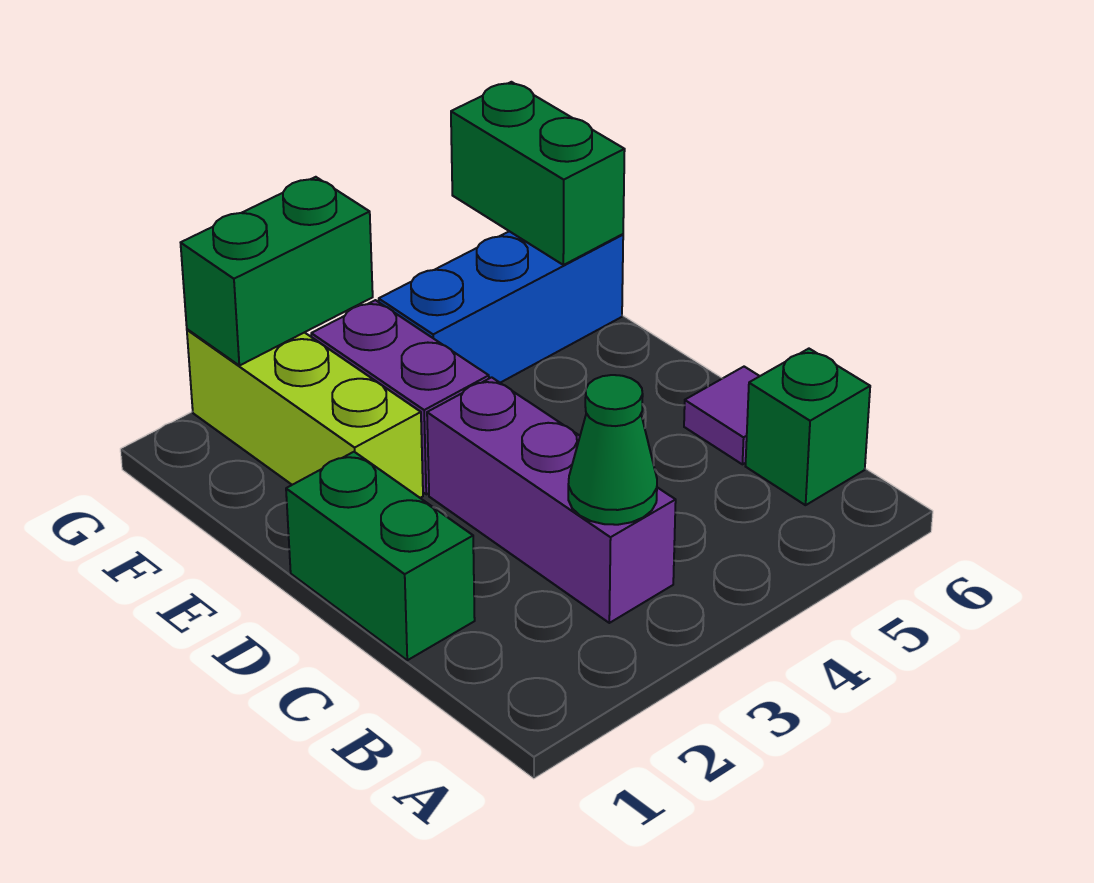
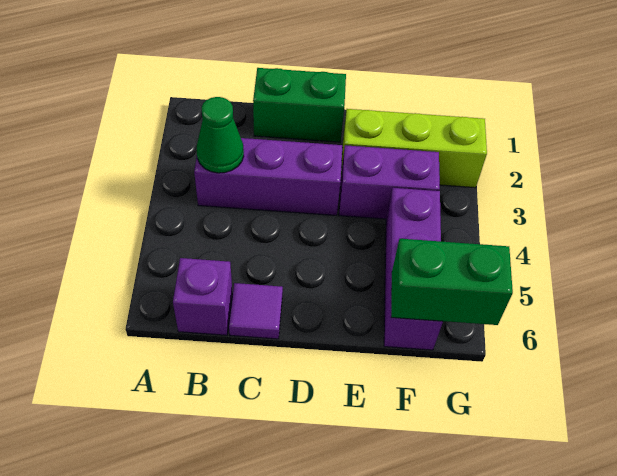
green brick B6 level 1 -> purple brick B6 level 1
blue brick F4:F6 level 1 -> purple brick F4:F6 level 1
green brick G2:G3 level 2 -> none

